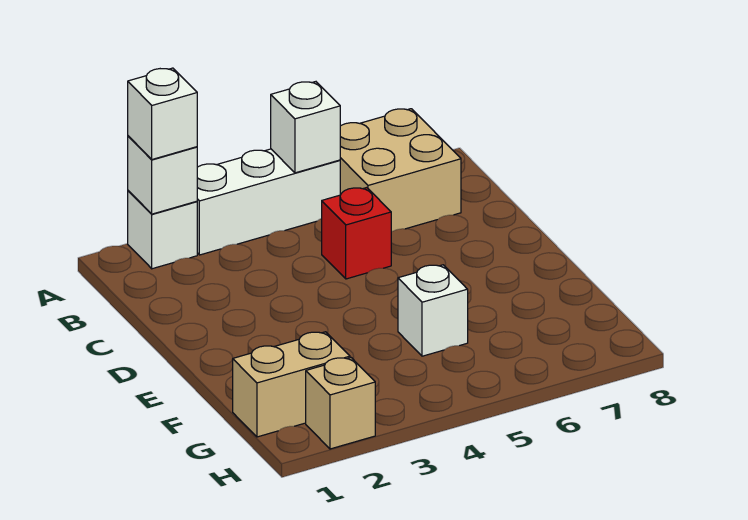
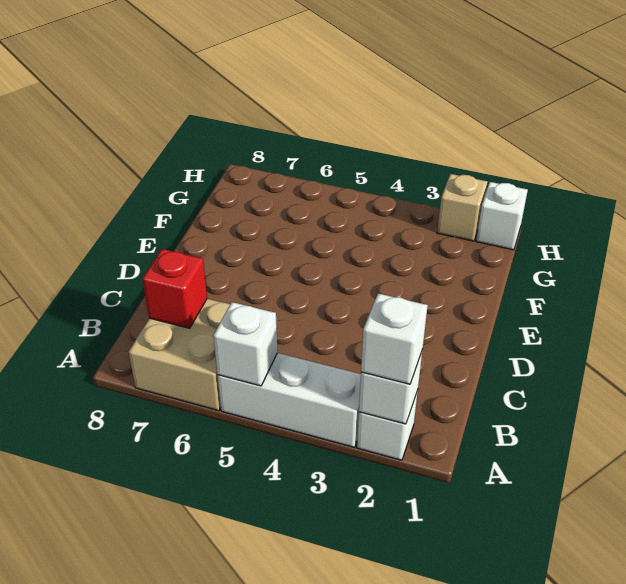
red brick C5 level 1 -> red brick B7 level 2
white brick F5 level 1 -> white brick H1 level 1
tan brick G1:G2 level 1 -> none

